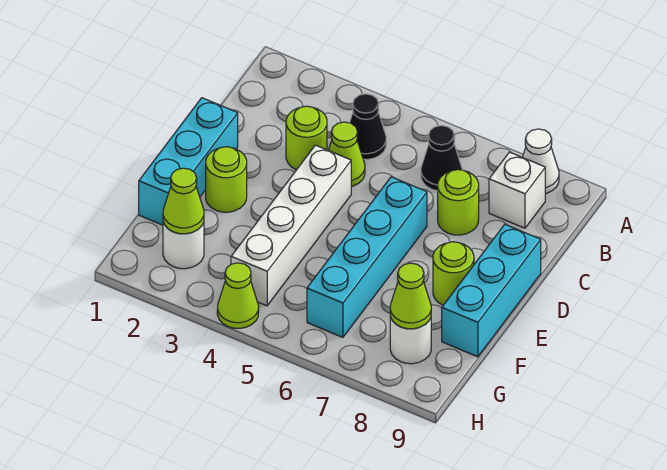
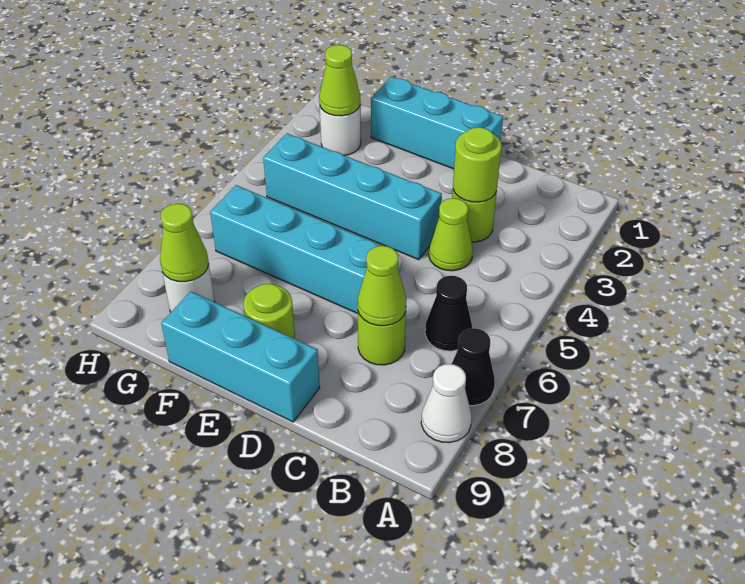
black cone B4 level 1 -> black cone A7 level 1
white brick B8 level 1 -> none
white brick D4:G4 level 1 -> cyan brick D4:G4 level 1
lime round brick E2 level 1 -> lime round brick C3 level 2
lime cone H4 level 1 -> lime cone C7 level 2

